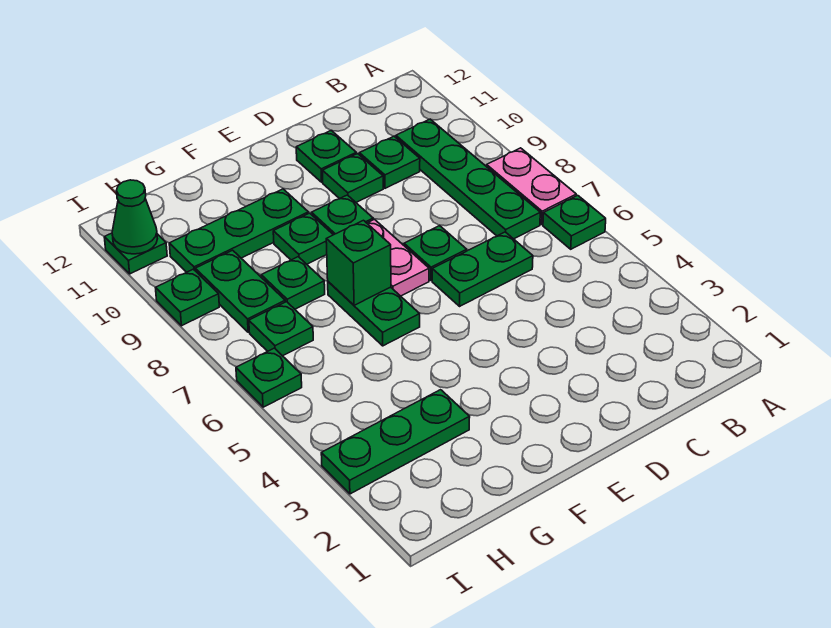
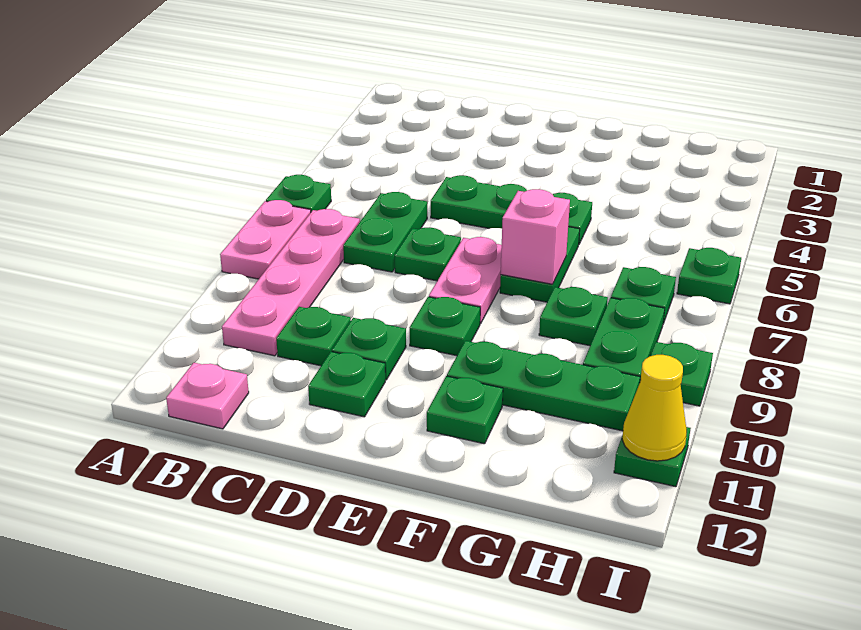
green plate B7:B10 level 1 -> pink plate B7:B10 level 1
none -> pink plate B12 level 1
green plate C6:D6 level 1 -> green plate C6:C7 level 1
green brick F7 level 2 -> pink brick F7 level 2
green plate F9 level 1 -> green plate F11 level 1
green plate G3:I3 level 1 -> green plate D5:F5 level 1
green cone I11 level 2 -> yellow cone I11 level 2

